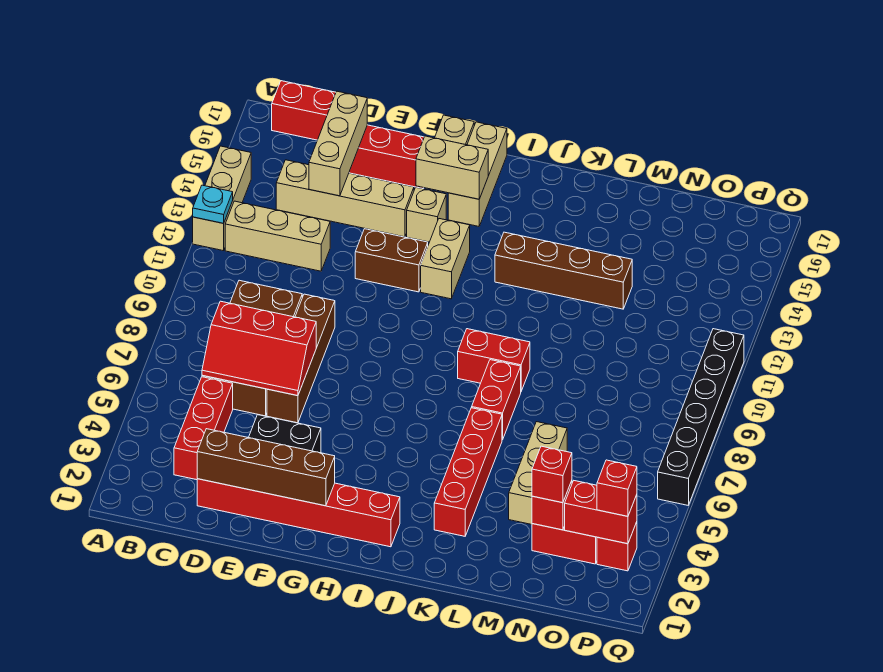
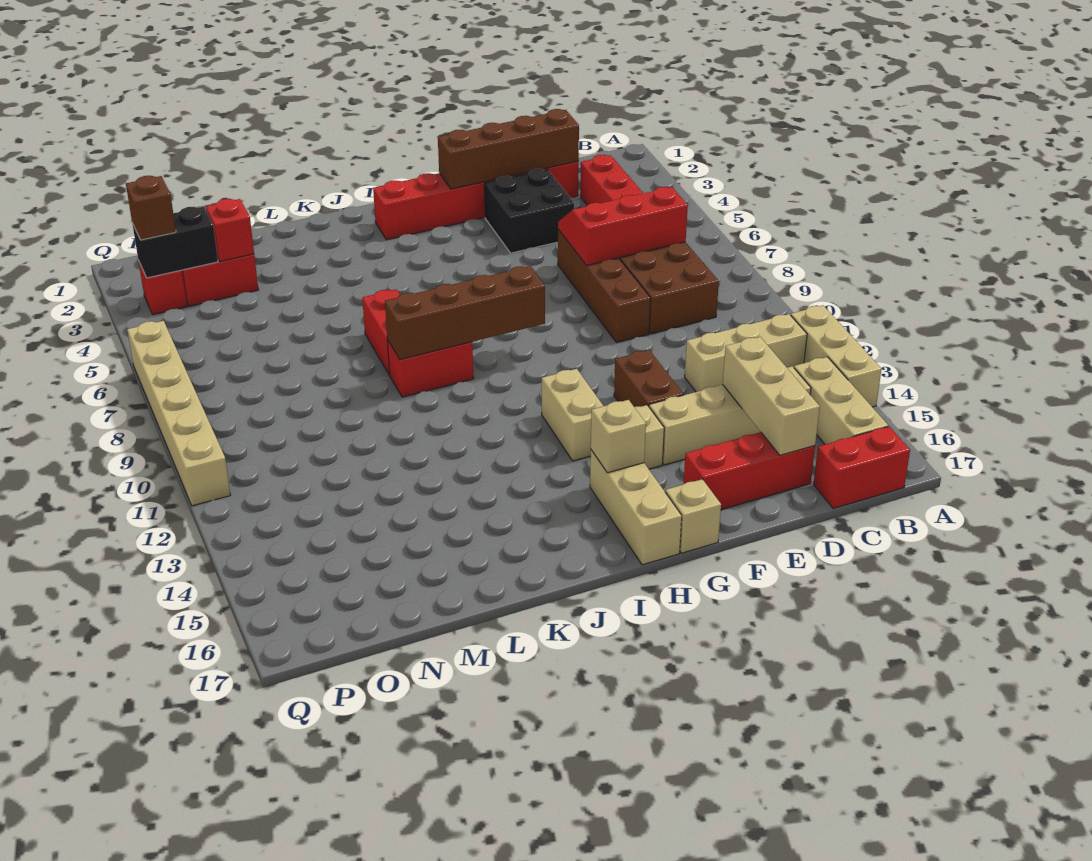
cyan plate A12 level 2 -> none
brown brick F12:G12 level 1 -> brown brick F12:F13 level 1
tan brick G15:H15 level 2 -> tan brick H15 level 2
brown brick J13:M13 level 1 -> brown brick H9:K9 level 2
red brick K3:K6 level 1 -> none
tan brick M4:M6 level 1 -> tan brick B14:B16 level 1
red brick N3 level 3 -> none
red brick O3:P3 level 2 -> black brick O3:P3 level 2
red brick P3 level 3 -> brown brick P3 level 3
black brick Q6:Q11 level 1 -> tan brick Q6:Q11 level 1

